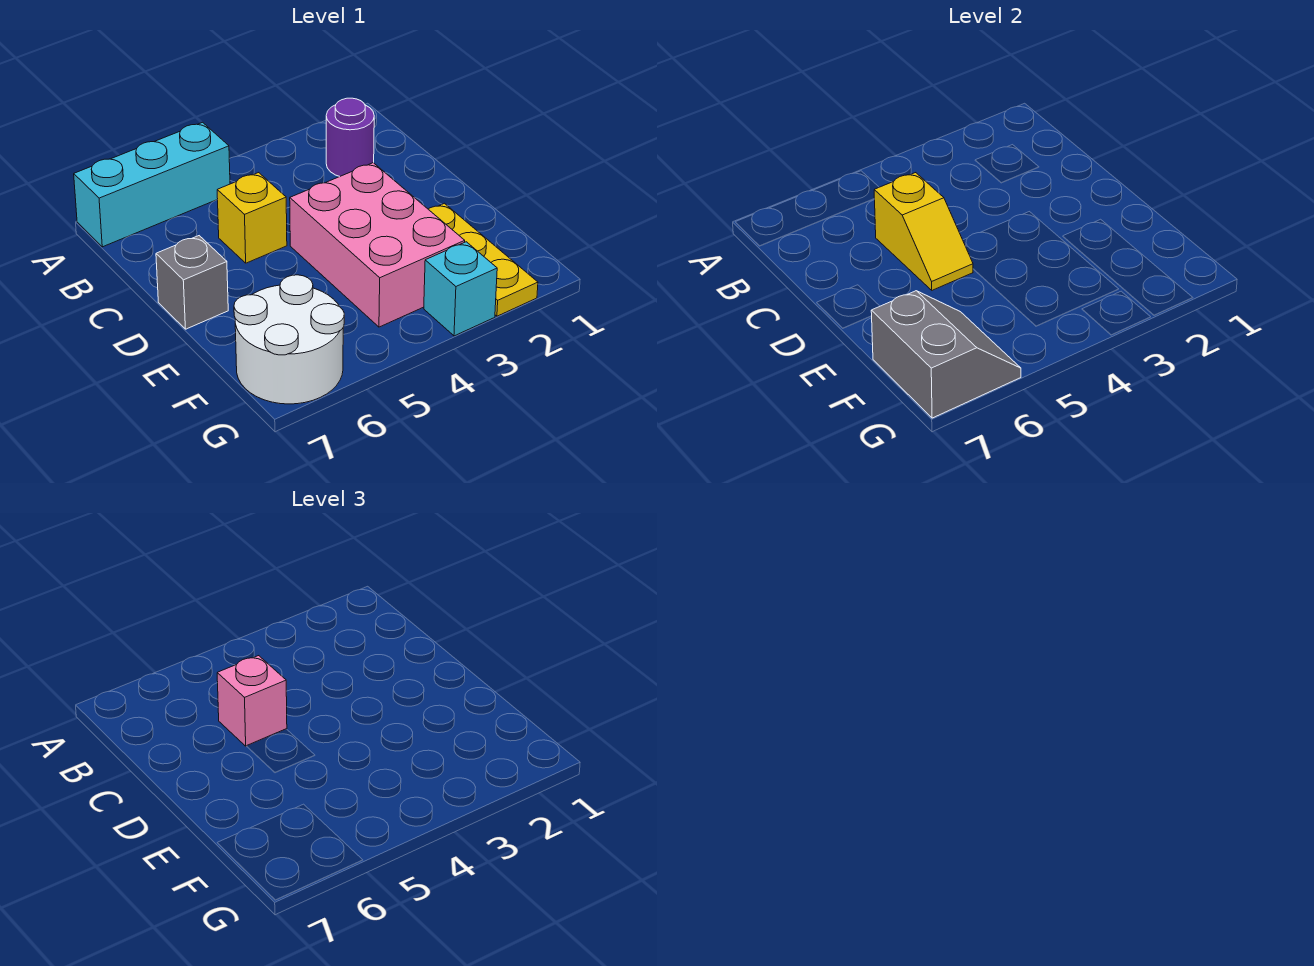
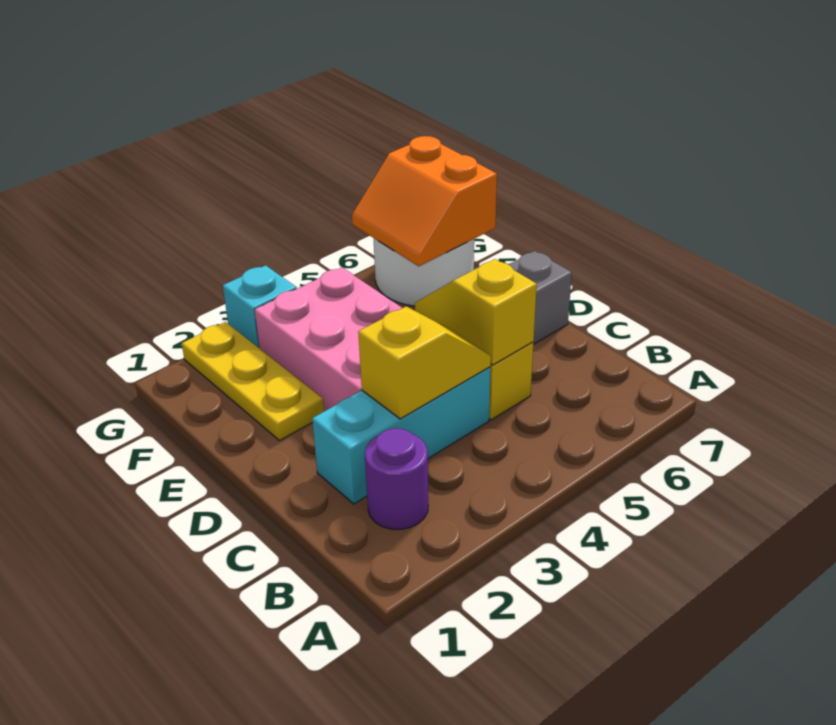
cyan brick A5:A7 level 1 -> cyan brick C2:C4 level 1
none -> yellow slope C3:C4 level 2 top 3
pink brick C5 level 3 -> none
grey slope F6:G7 level 2 top 7 -> orange slope F6:G7 level 2 top 7

